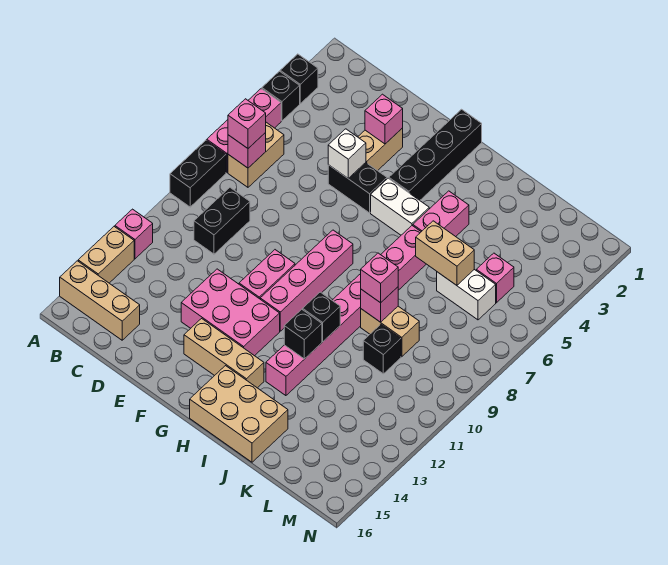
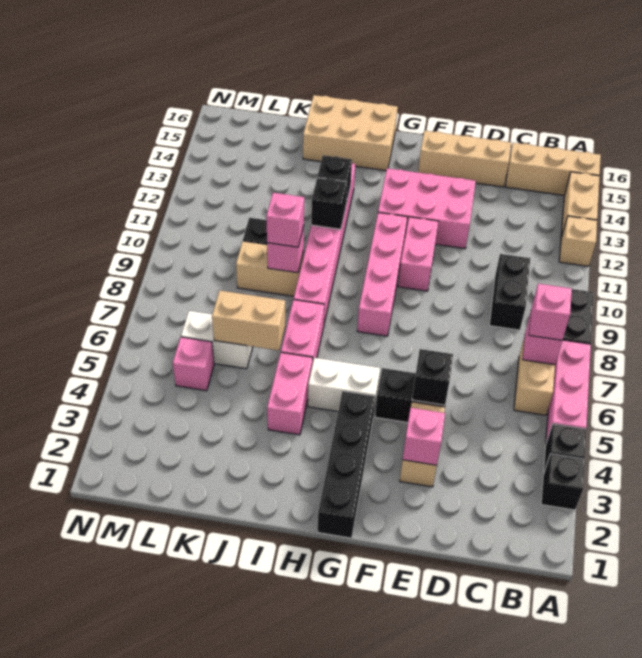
pink brick A12 level 1 -> tan brick A12 level 1
white brick E5 level 2 -> black brick E5 level 2
tan brick F14:H14 level 1 -> tan brick D15:F15 level 1

